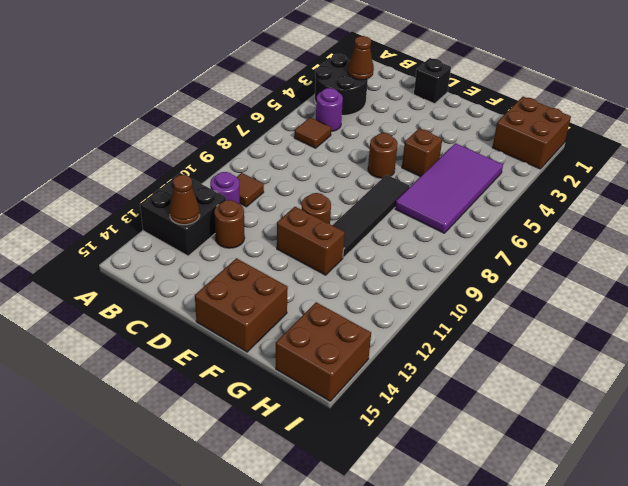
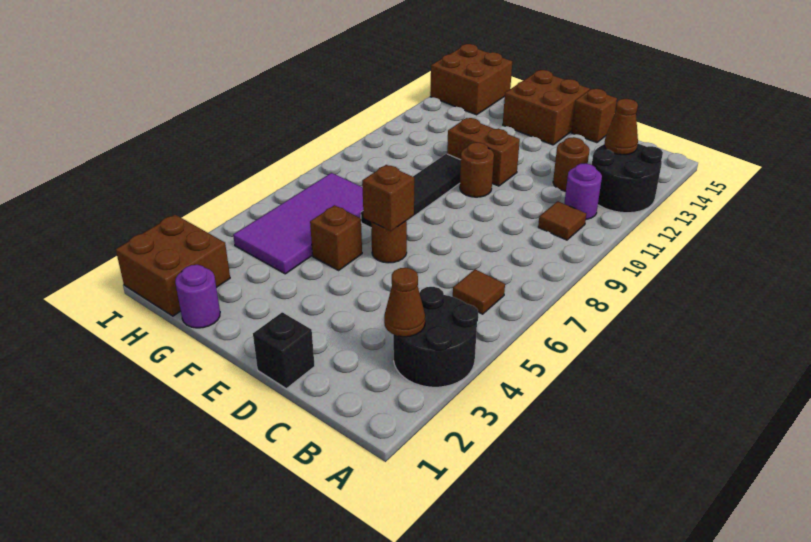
black brick A12:B13 level 1 -> black round brick A12:B13 level 1
purple round brick B5 level 1 -> purple round brick G1 level 1
none -> brown brick D15 level 1
none -> brown brick E6 level 2

